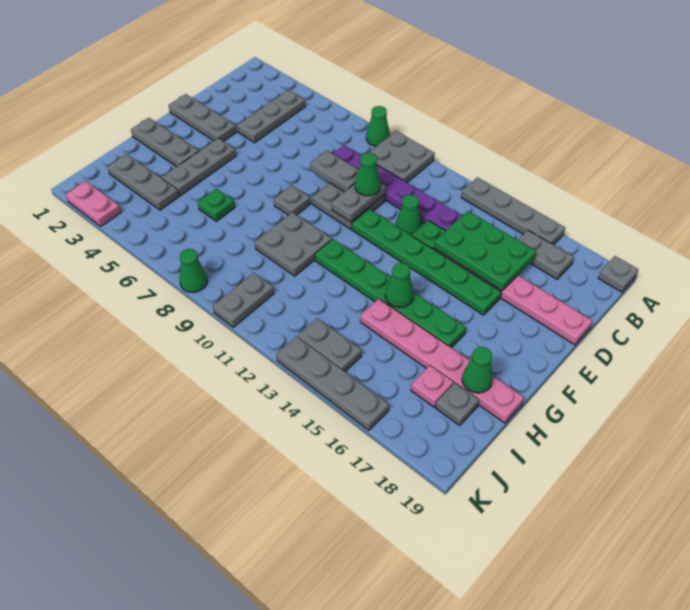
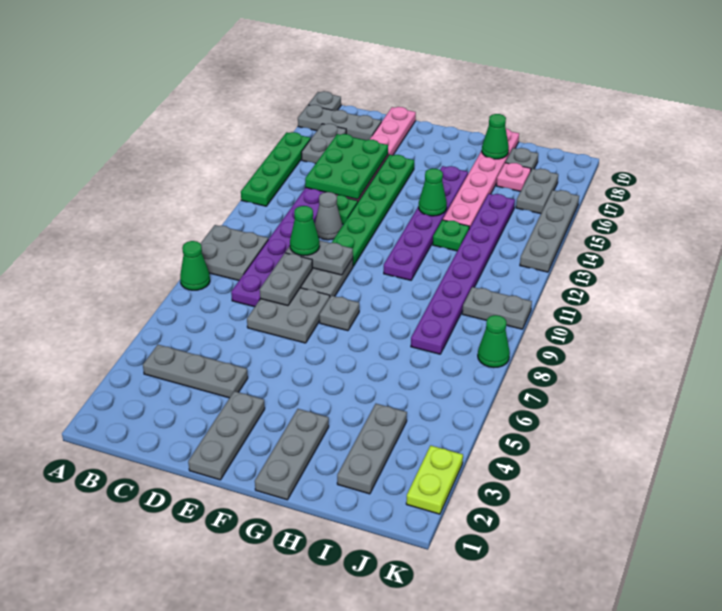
grey plate A13:A16 level 1 -> green plate A13:A16 level 1
green cone D12 level 1 -> grey cone D12 level 1
grey plate F4:H4 level 1 -> grey plate A18:C18 level 1
grey plate G9:H10 level 1 -> grey plate D7:E8 level 1
green plate G11:G16 level 1 -> purple plate G11:G16 level 1
green plate H6 level 1 -> green plate H13 level 1
none -> purple plate I8:I15 level 1
grey plate J13:J14 level 1 -> grey plate J16:J17 level 1
pink plate K2:K3 level 1 -> lime plate K2:K3 level 1

